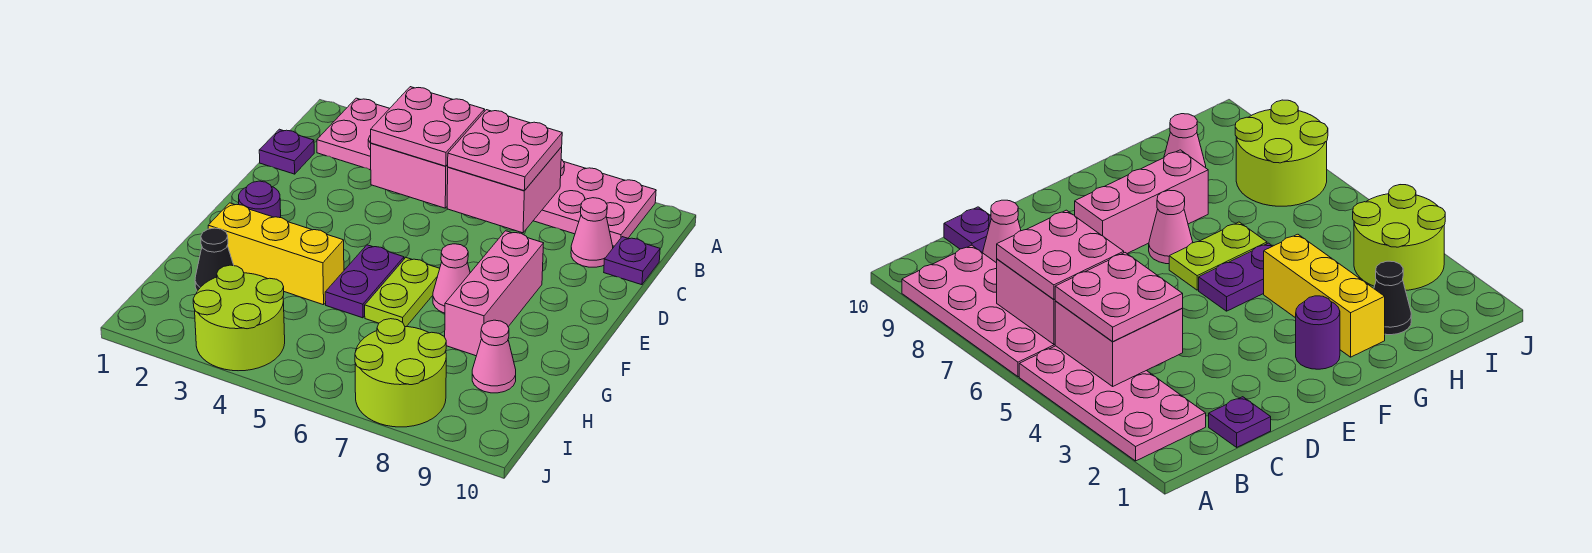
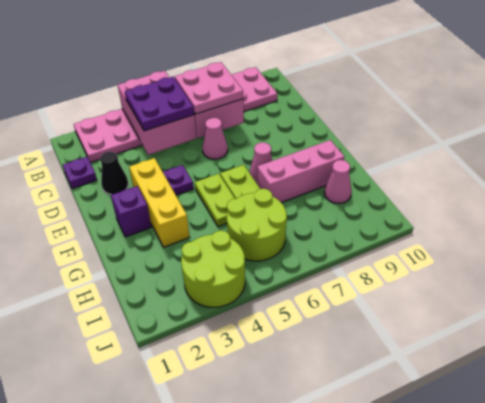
pink brick B4:C5 level 2 -> pink brick A4:C5 level 2
pink plate B4:C5 level 3 -> purple plate B4:C5 level 3
pink cone C9 level 1 -> pink cone D6 level 1
purple plate C10 level 1 -> purple plate E4 level 1
pink brick E8:G8 level 1 -> pink brick G7:G9 level 1
purple round brick F2 level 1 -> purple brick F2 level 1
purple plate F5:G5 level 1 -> lime plate F5:G5 level 1
yellow brick G2:G4 level 1 -> yellow brick E3:G3 level 1
black cone H2 level 1 -> black cone D2 level 1
lime round brick I7:J8 level 1 -> lime round brick H5:I6 level 1

